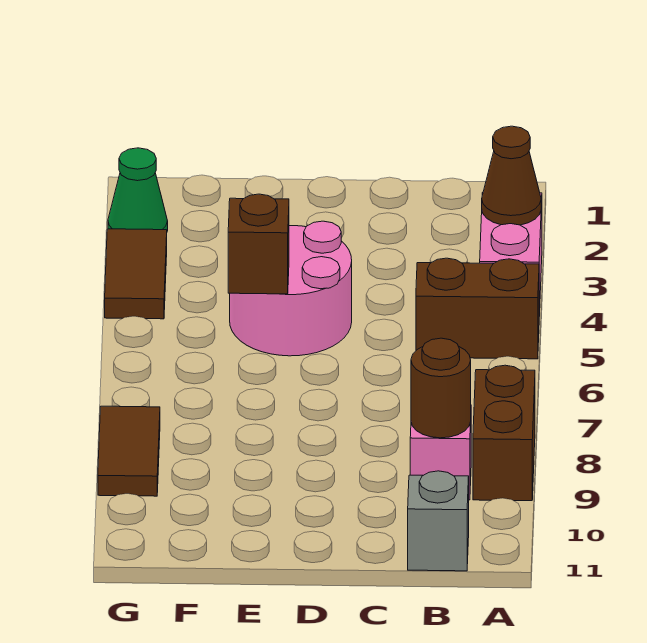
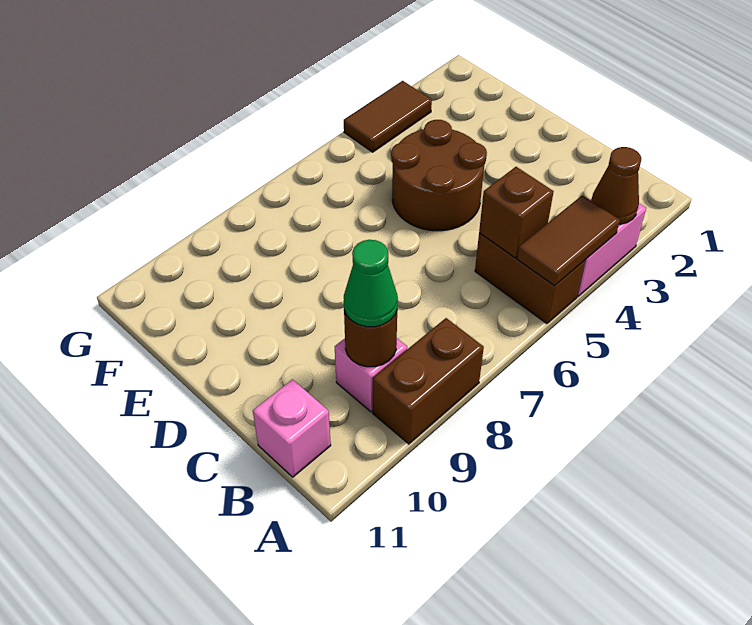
grey brick B11 level 1 -> pink brick B11 level 1
pink round brick D4:E5 level 1 -> brown round brick D4:E5 level 1
brown brick E5 level 2 -> brown brick B5 level 2
green cone G2 level 1 -> green cone B9 level 3
brown tile G8:G9 level 1 -> brown tile A4:A5 level 2

